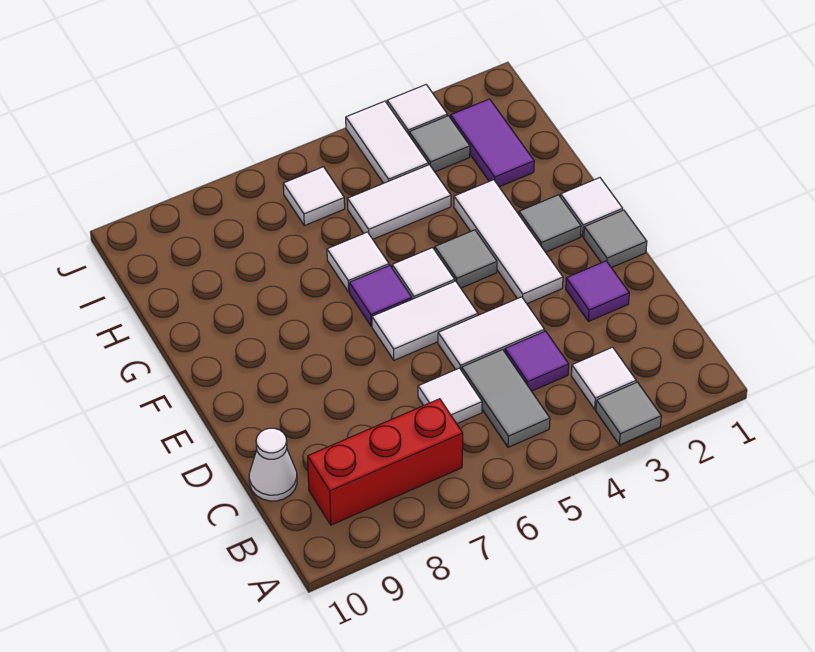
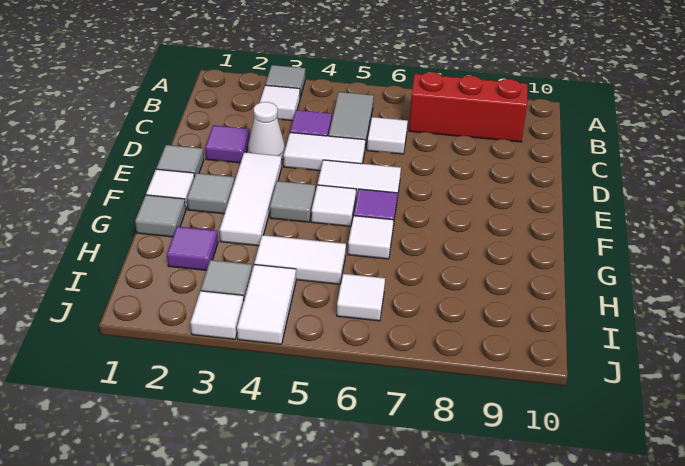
white cone C10 level 1 -> white cone D3 level 1
none -> grey tile G1 level 1
purple tile H2:I2 level 1 -> purple tile H2 level 1

